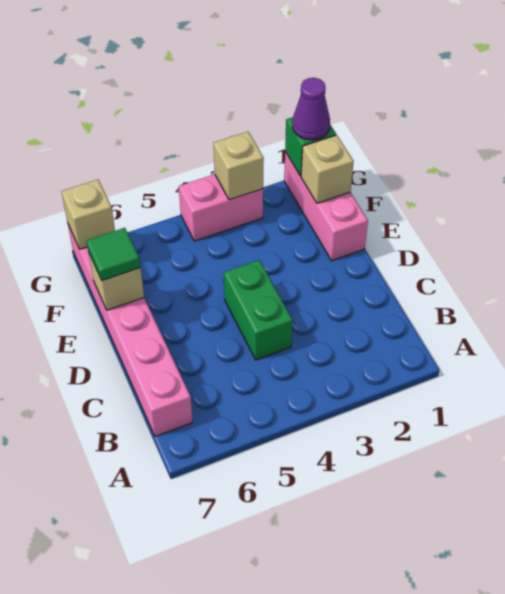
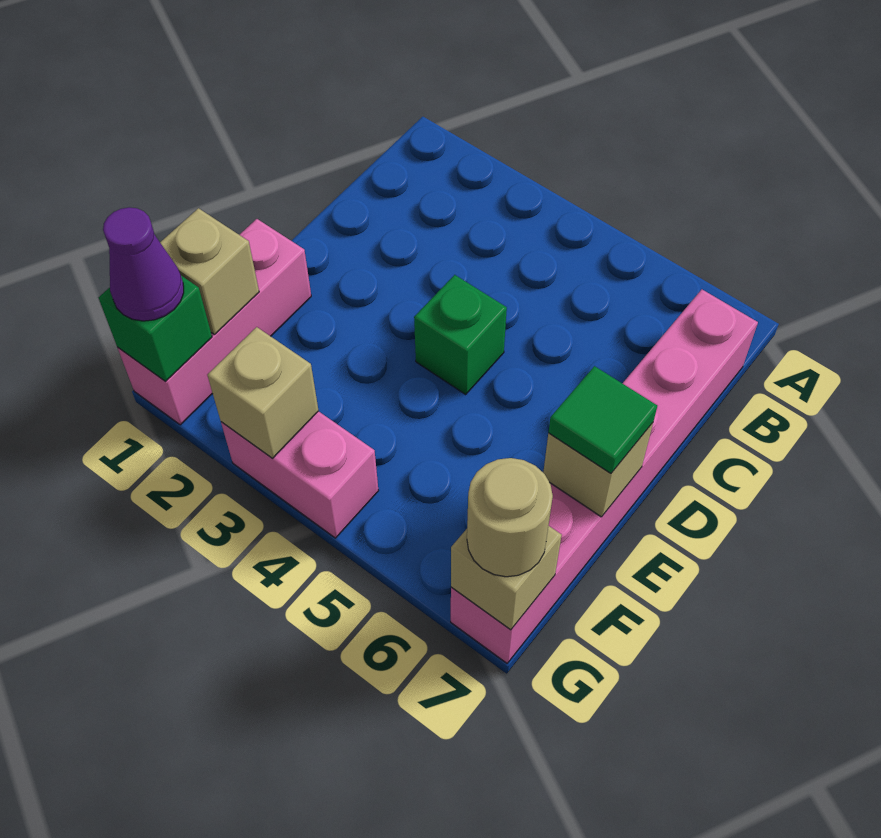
green brick C4:D4 level 1 -> green brick D4 level 1
none -> tan round brick G7 level 3

